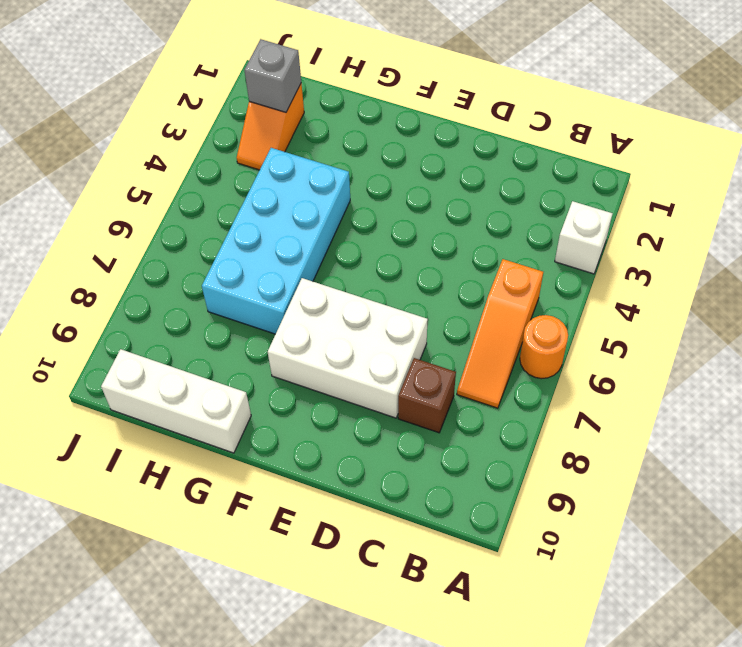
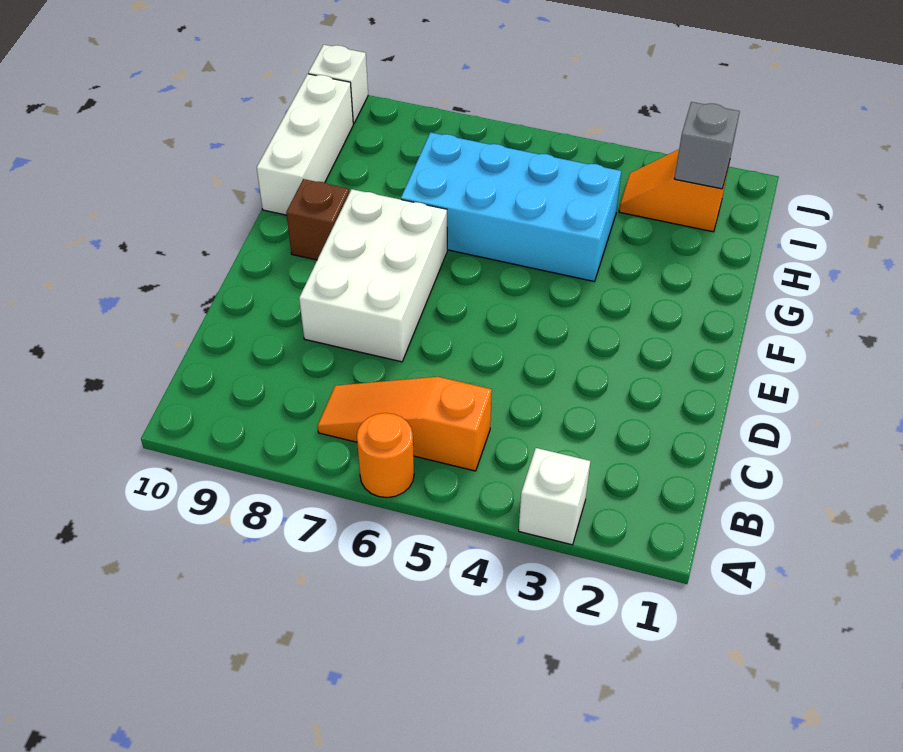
brown brick C8 level 1 -> brown brick F9 level 1
none -> white brick J10 level 1

